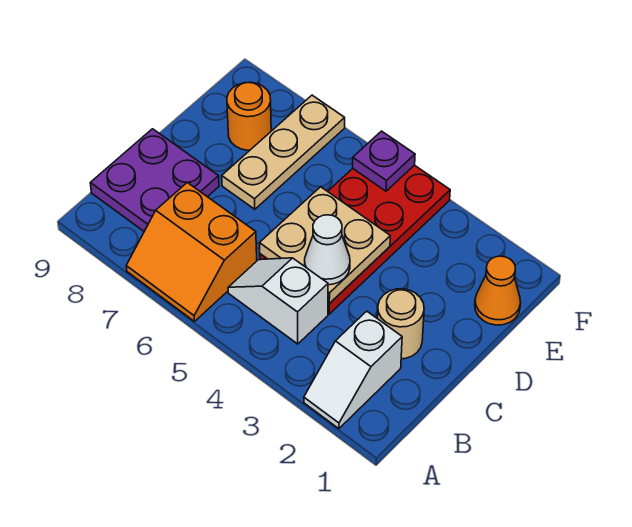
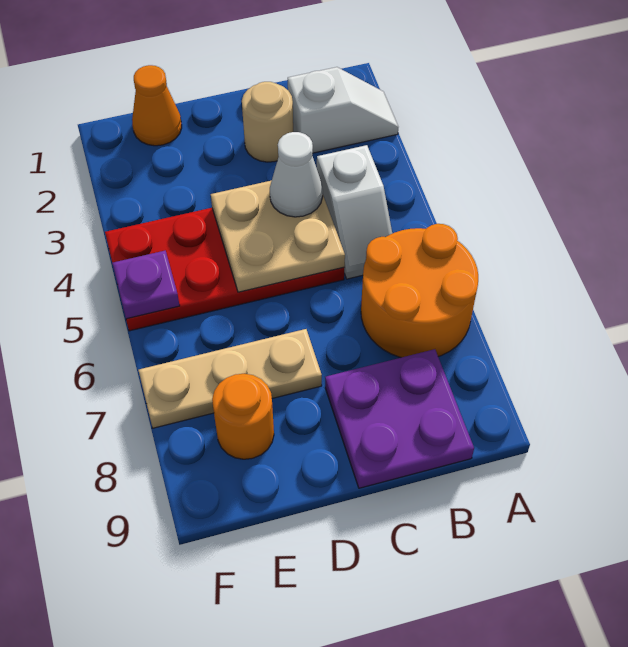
orange slope A6:B7 level 1 top B -> orange round brick A6:B7 level 1

